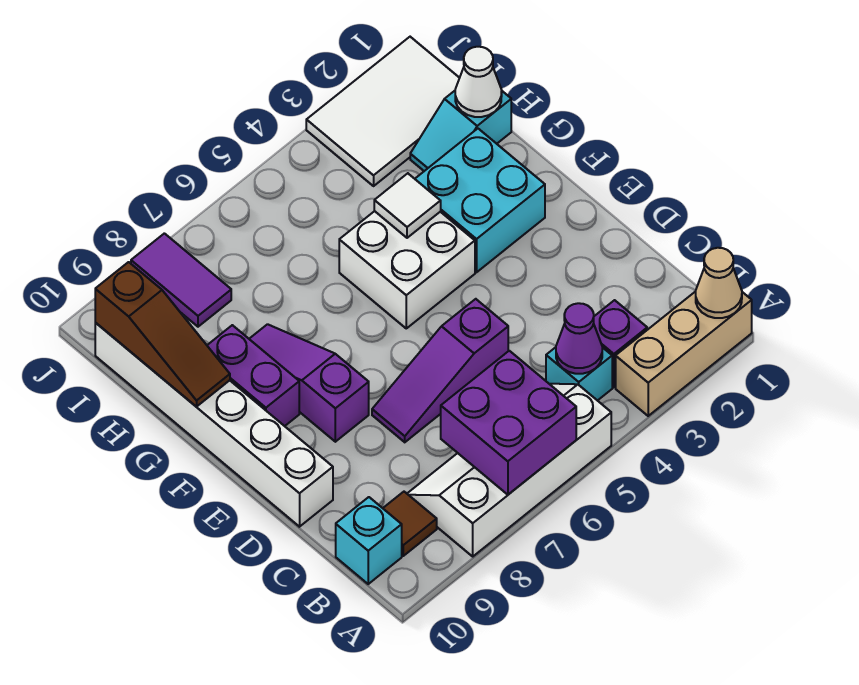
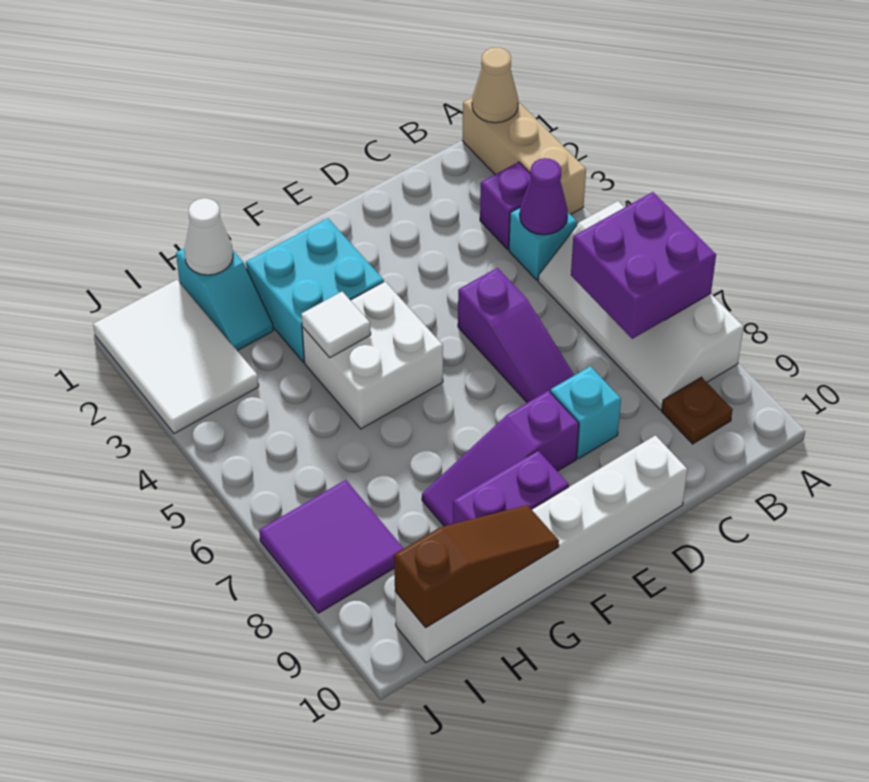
brown tile B9 level 1 -> brown plate B9 level 1
cyan brick B10 level 1 -> cyan brick D8 level 1
purple tile I8:J8 level 1 -> purple tile I7:J8 level 1

